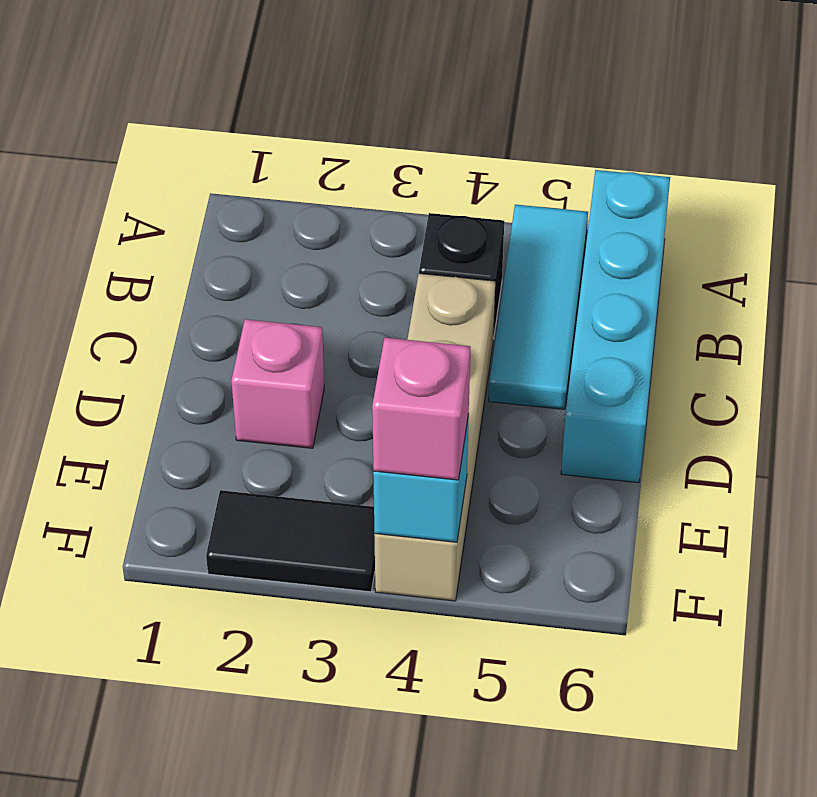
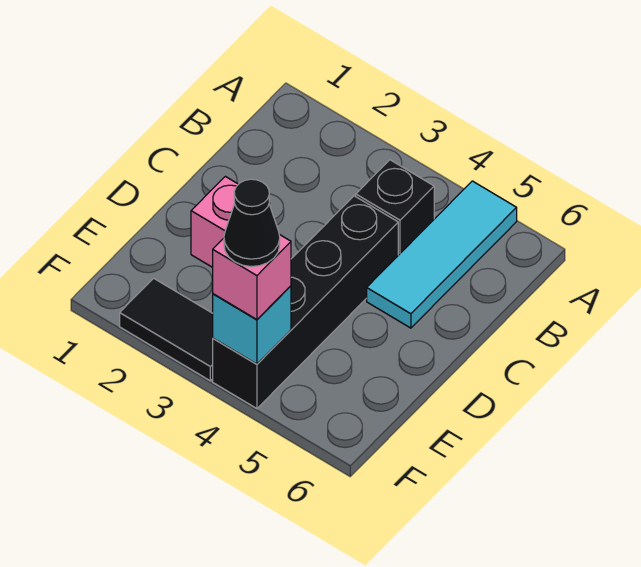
cyan brick A6:D6 level 1 -> none
tan brick C4:F4 level 1 -> black brick C4:F4 level 1
none -> black cone F4 level 4

